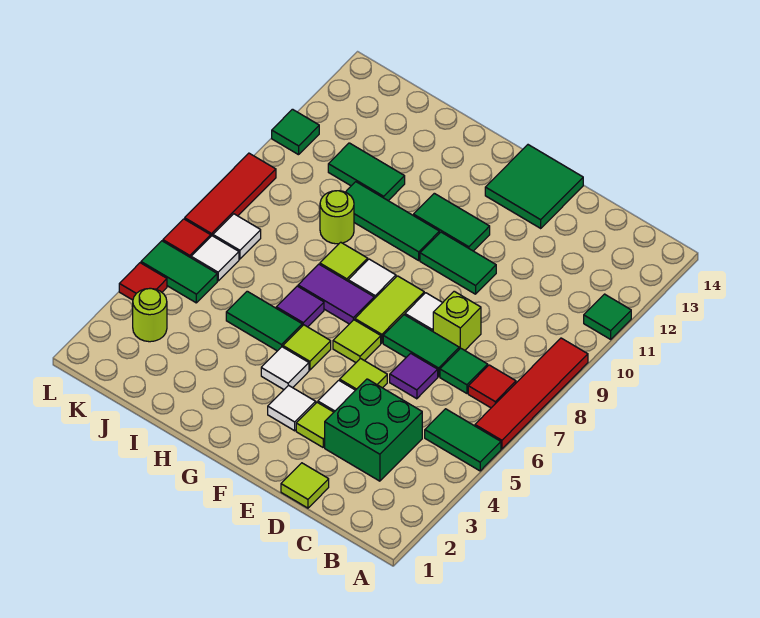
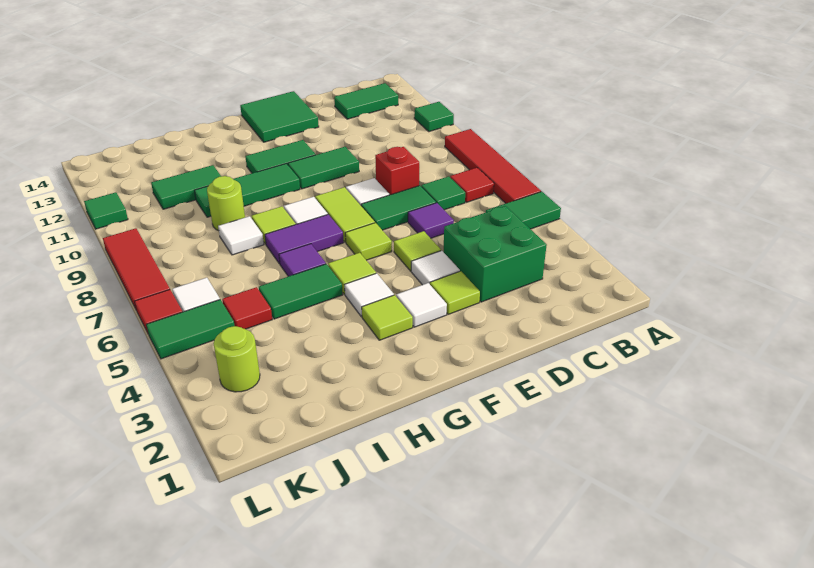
none -> green tile B13:C13 level 1
lime tile D1 level 1 -> lime tile G3 level 1
lime brick D8 level 1 -> red brick D8 level 1
white tile K7 level 1 -> white tile I8 level 1
red tile L4 level 1 -> red tile J5 level 1

